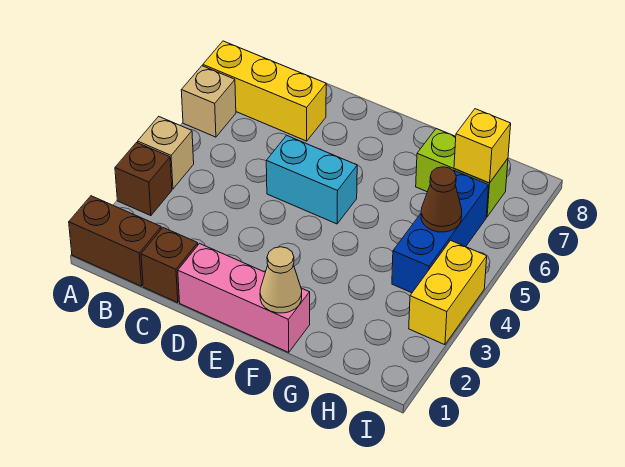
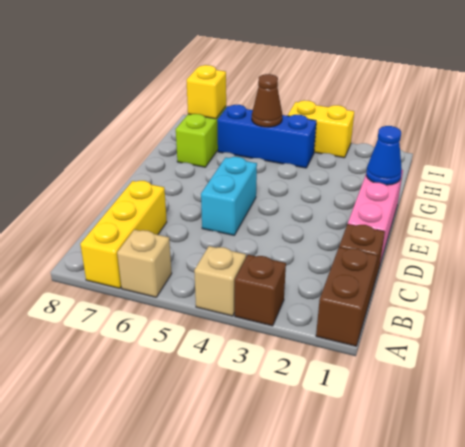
tan cone F1 level 2 -> blue cone F1 level 2

